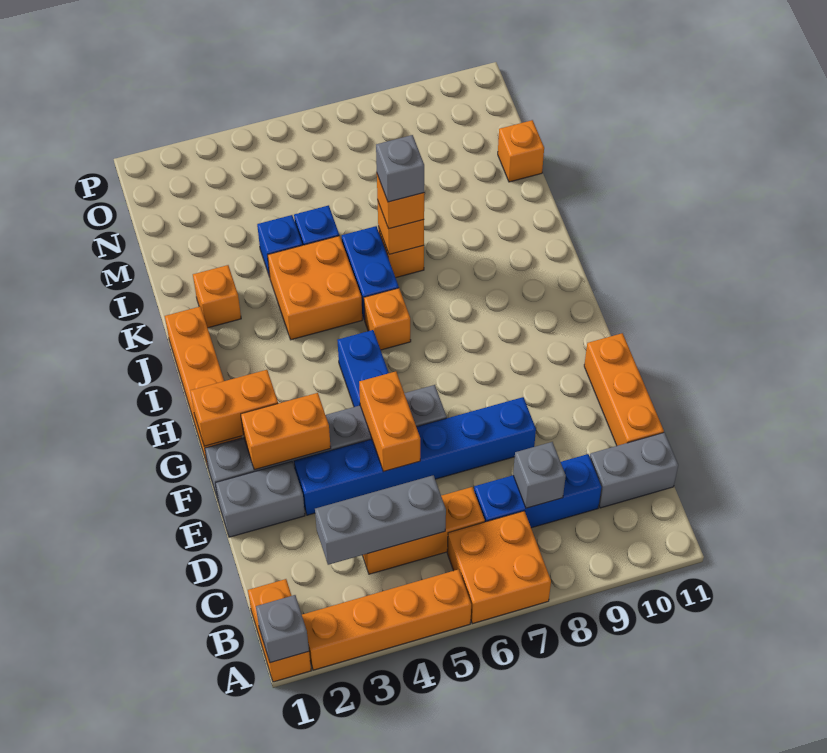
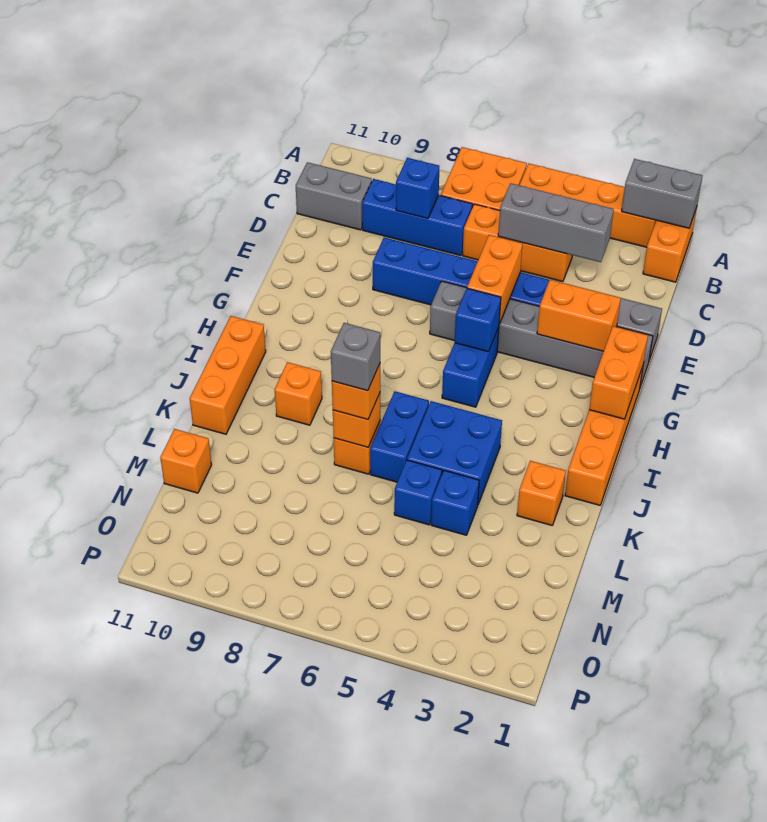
grey brick A1 level 2 -> grey brick A1:A2 level 2
grey brick C8 level 2 -> blue brick C8 level 2
orange brick D11:F11 level 1 -> orange brick I11:K11 level 1
orange brick G1:G2 level 2 -> orange brick G1:H1 level 2
none -> blue brick G5 level 2
orange brick I6 level 1 -> orange brick J9 level 1
orange brick J4:K5 level 1 -> blue brick J4:K5 level 1

